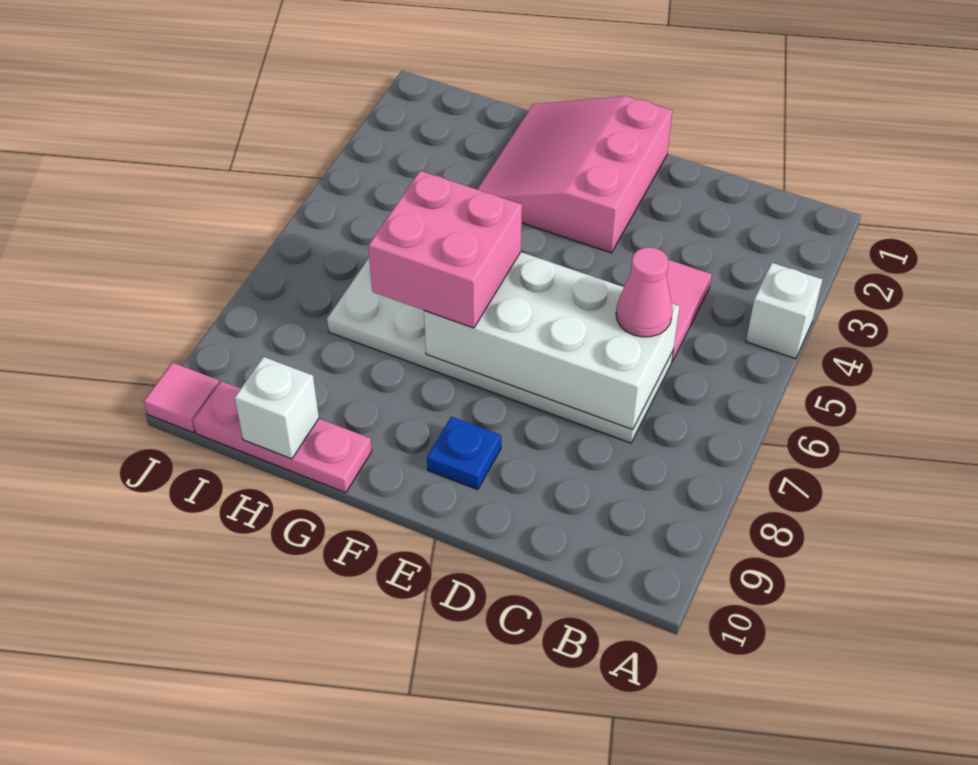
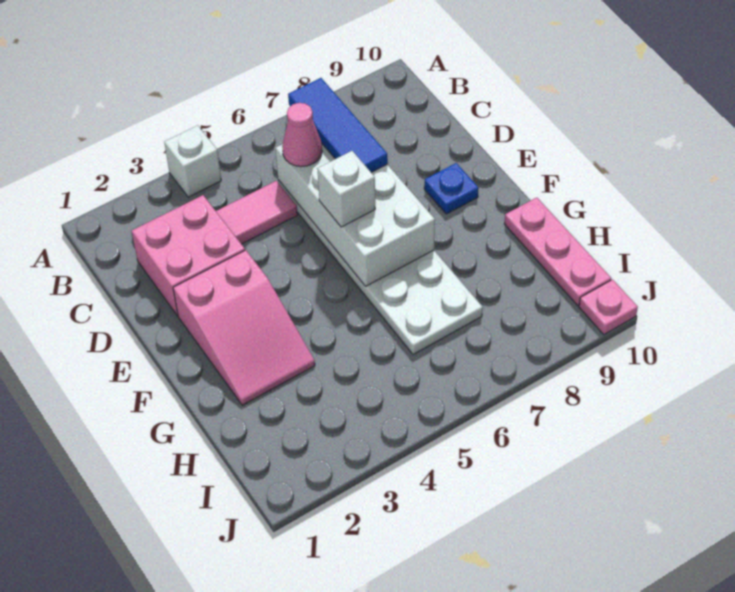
none -> blue tile B7:D7 level 3
pink slope E1:G3 level 1 top E -> pink slope E2:G3 level 1 top E
pink brick F6:G7 level 3 -> pink brick C2:D3 level 1
white brick H10 level 2 -> white brick E6 level 3
pink tile J10 level 1 -> pink plate J10 level 1

